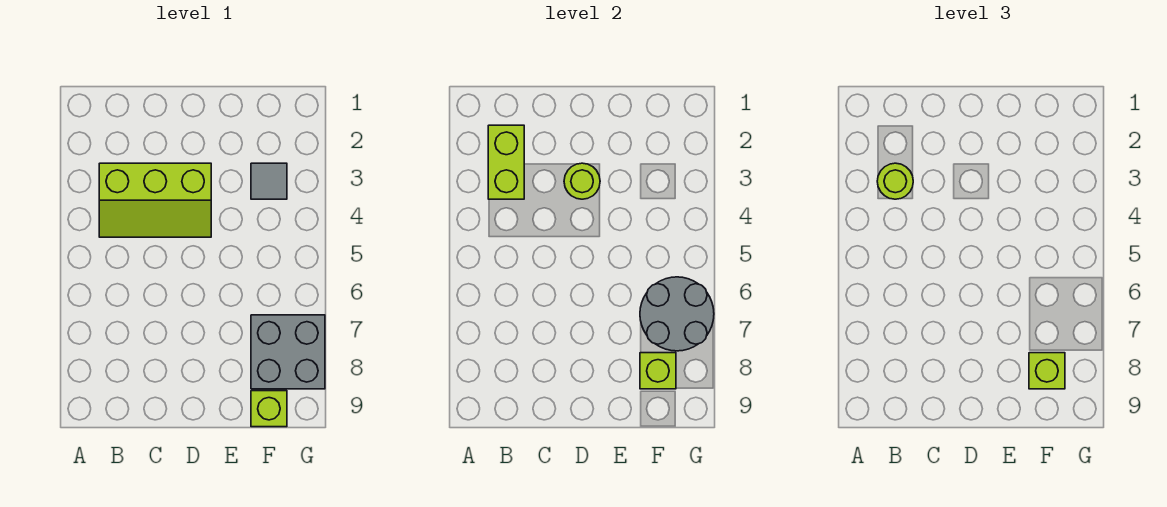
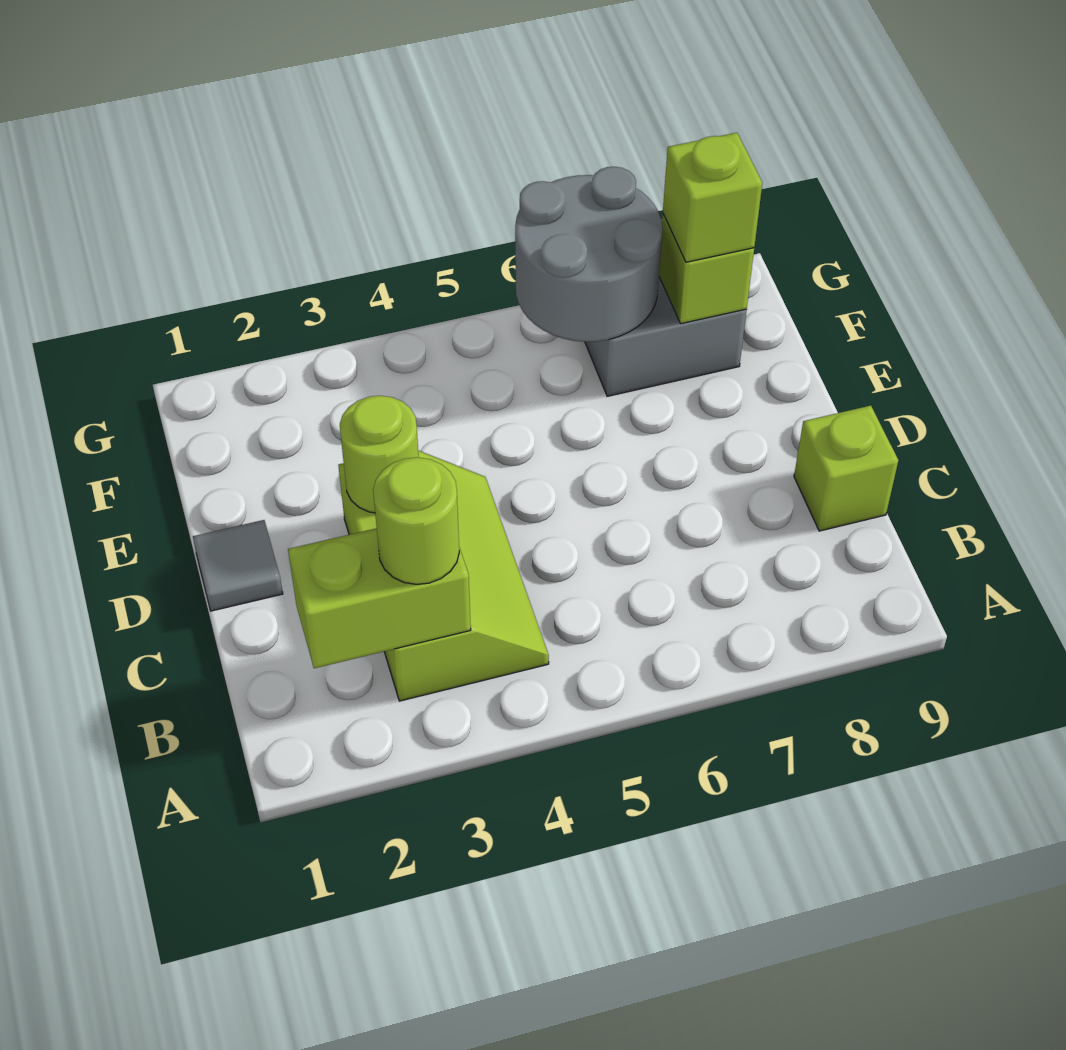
grey tile F3 level 1 -> grey tile D1 level 1
lime brick F9 level 1 -> lime brick C9 level 1

